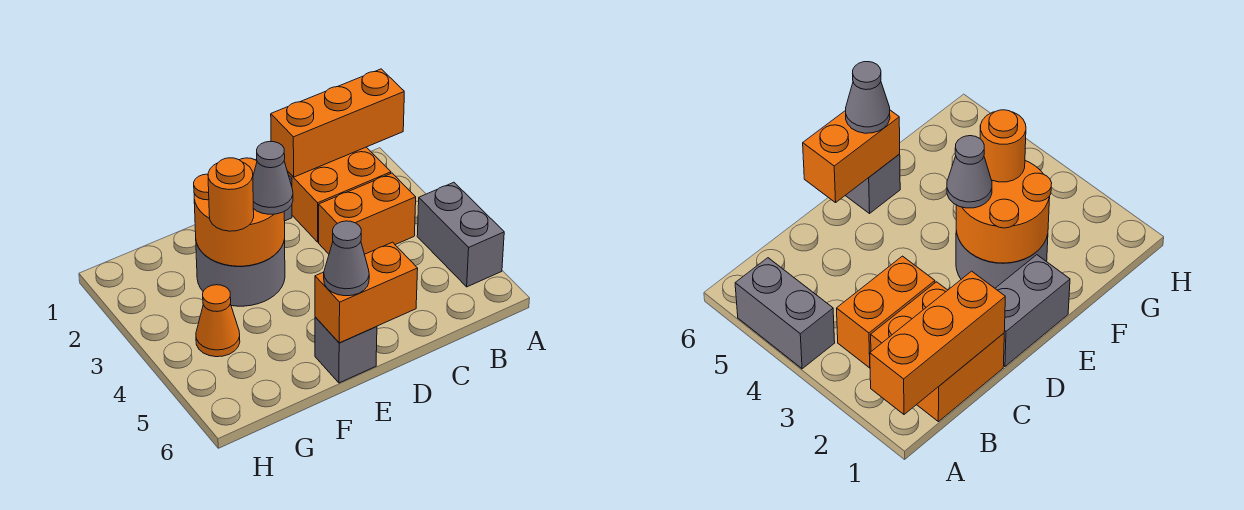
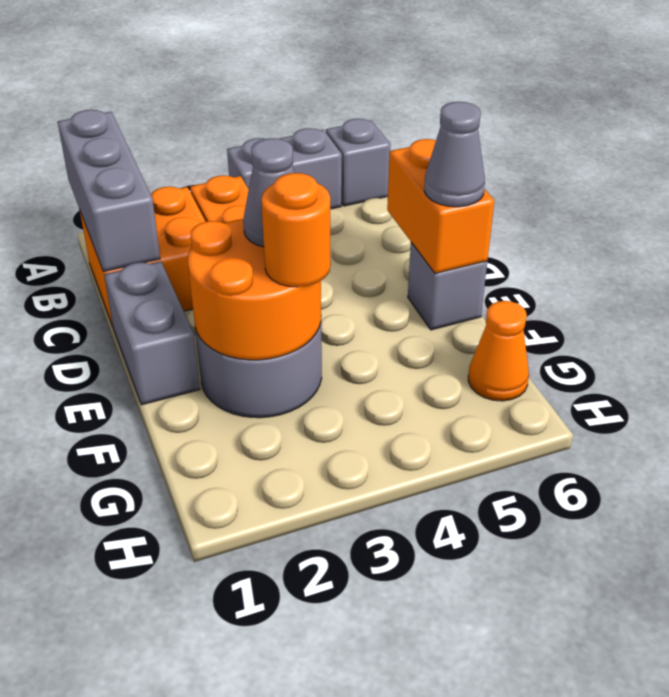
orange brick A1:C1 level 2 -> grey brick A1:C1 level 2
none -> grey brick A6 level 1
orange cone G4 level 1 -> orange cone G6 level 1

